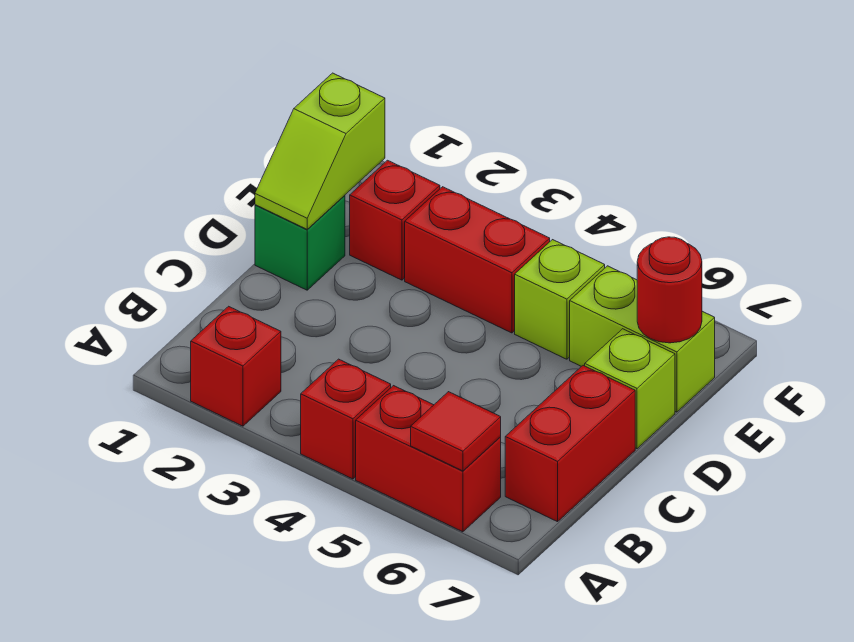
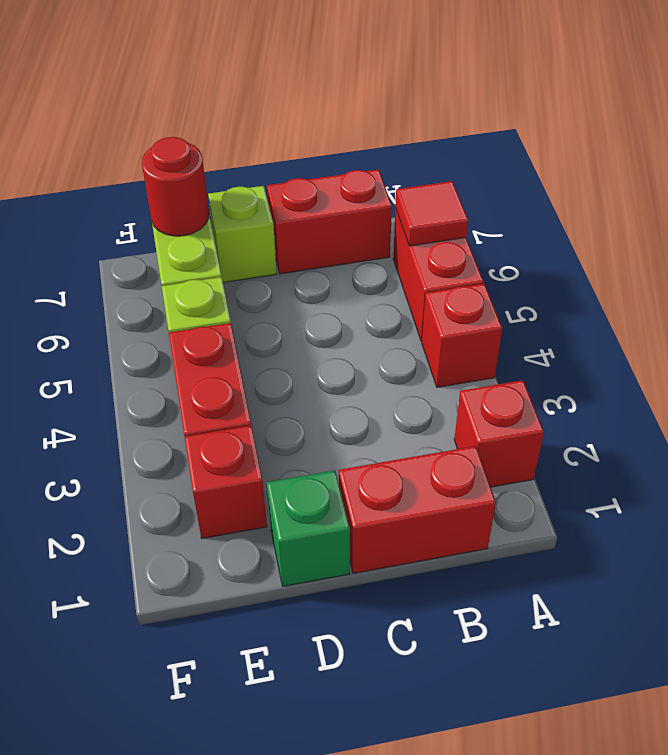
none -> red brick B1:C1 level 1
lime slope D1:E1 level 2 top E -> none

